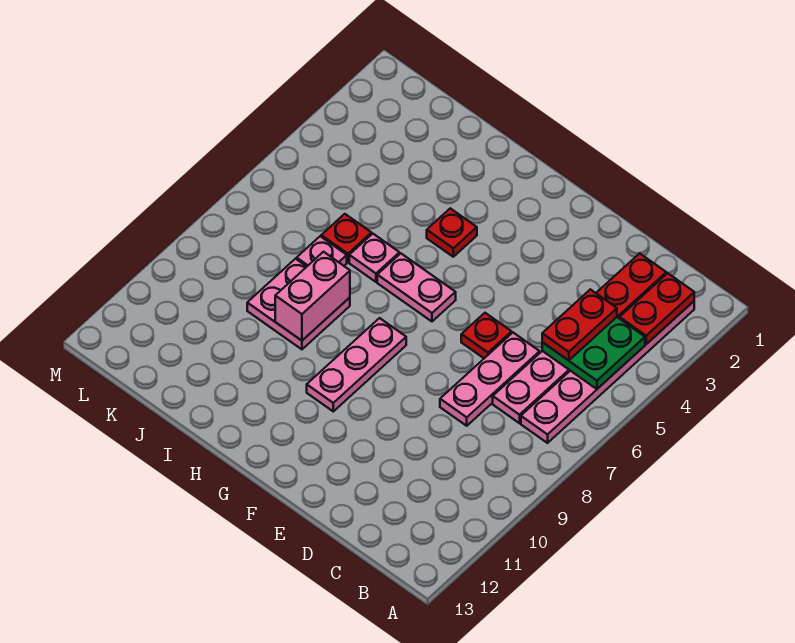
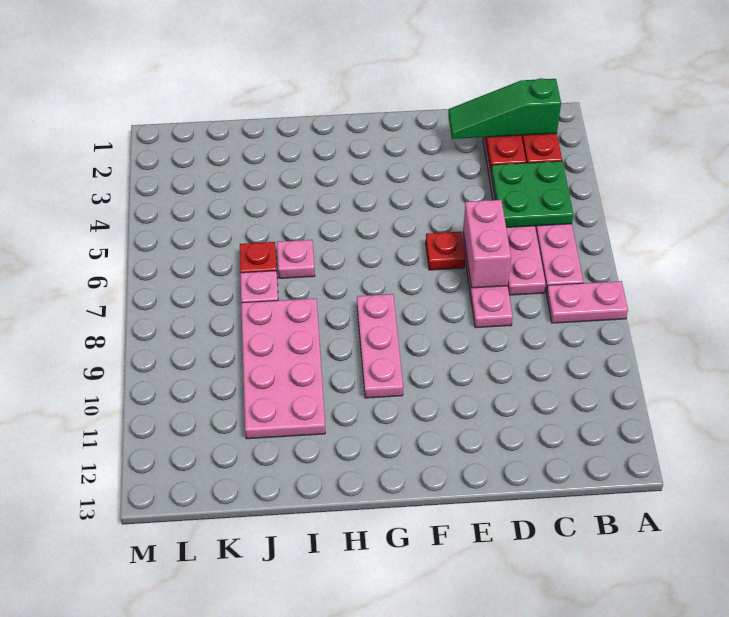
none -> green slope B2:D2 level 3 top B
red plate C4:C5 level 3 -> none
pink plate G6:H6 level 1 -> pink plate A8:B8 level 1
red plate H4 level 1 -> none
pink plate I8:J9 level 1 -> pink plate I8:J11 level 1
pink brick I8:I9 level 2 -> pink brick D6:D7 level 2

